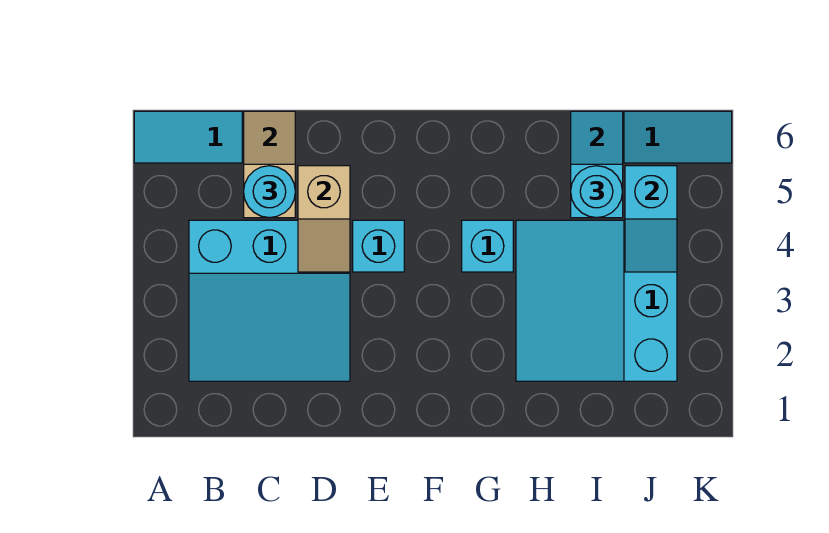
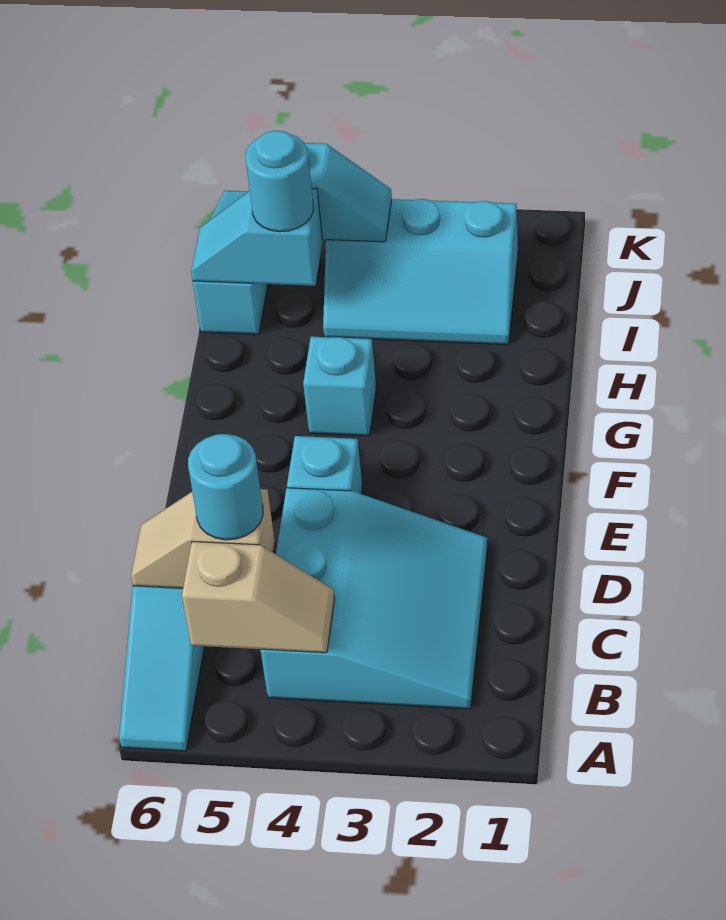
tan slope D4:D5 level 2 top 5 -> tan slope B4:B5 level 2 top 5
cyan slope H2:J4 level 1 top J -> cyan slope I2:J4 level 1 top J

